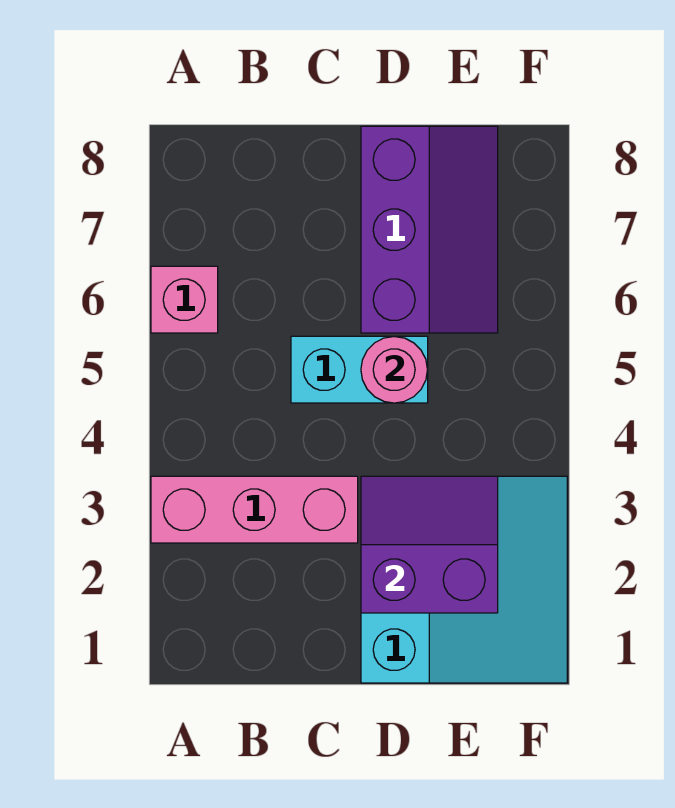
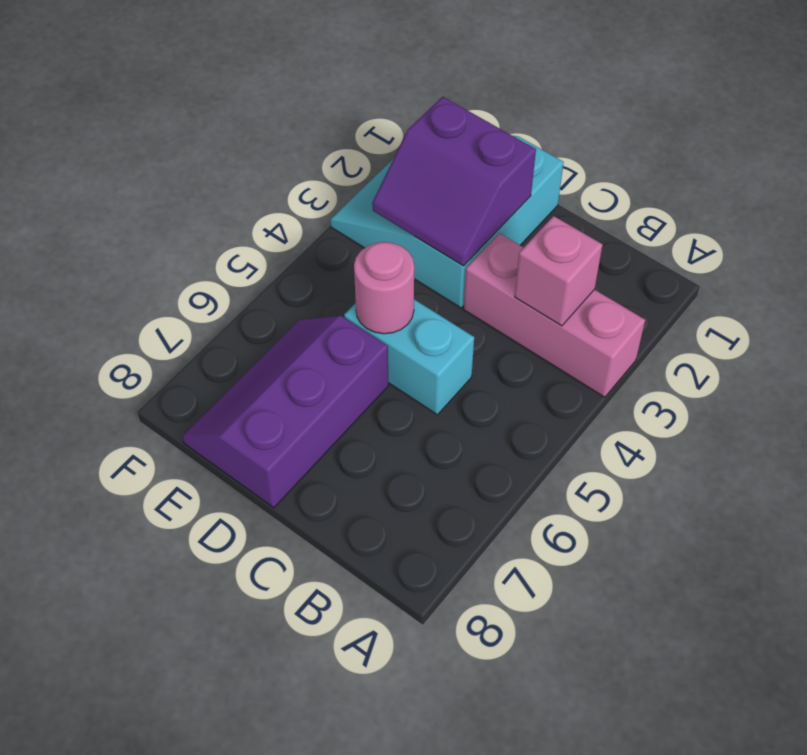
pink brick A6 level 1 -> pink brick B3 level 2

